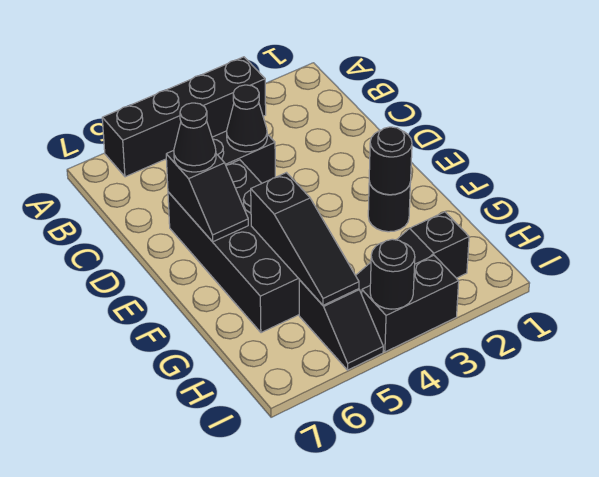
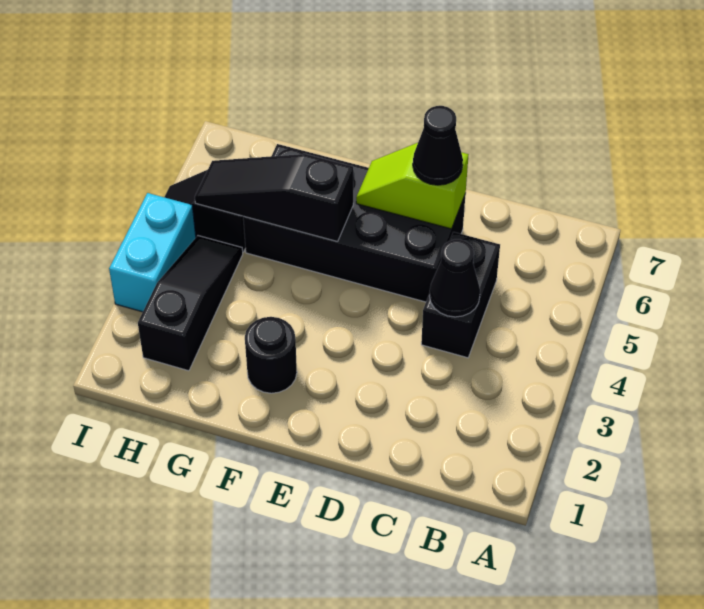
black brick A3:A6 level 1 -> none
black slope D6:E6 level 2 top D -> lime slope D6:E6 level 2 top D
black round brick F2 level 2 -> none
black brick I3:I4 level 1 -> cyan brick I3:I4 level 1
black round brick I4 level 2 -> none

